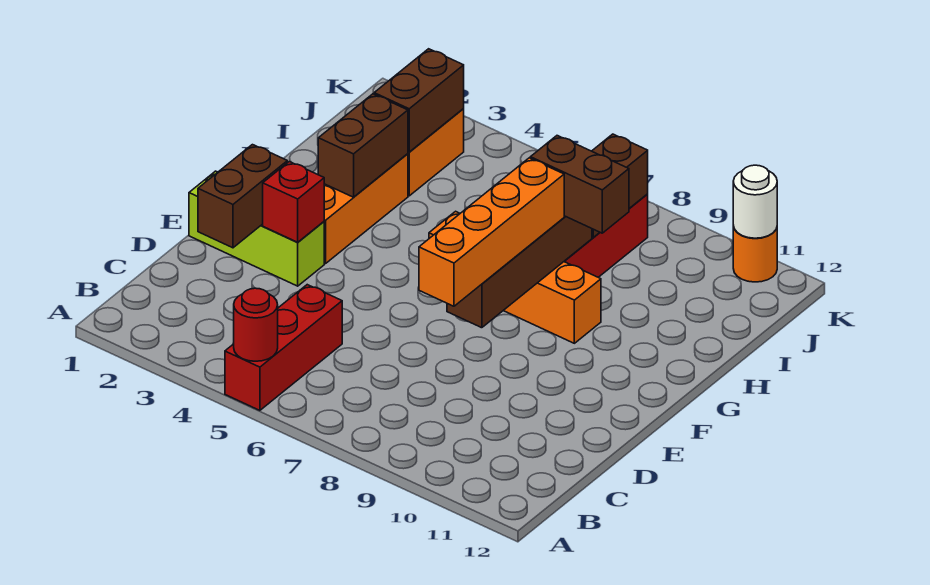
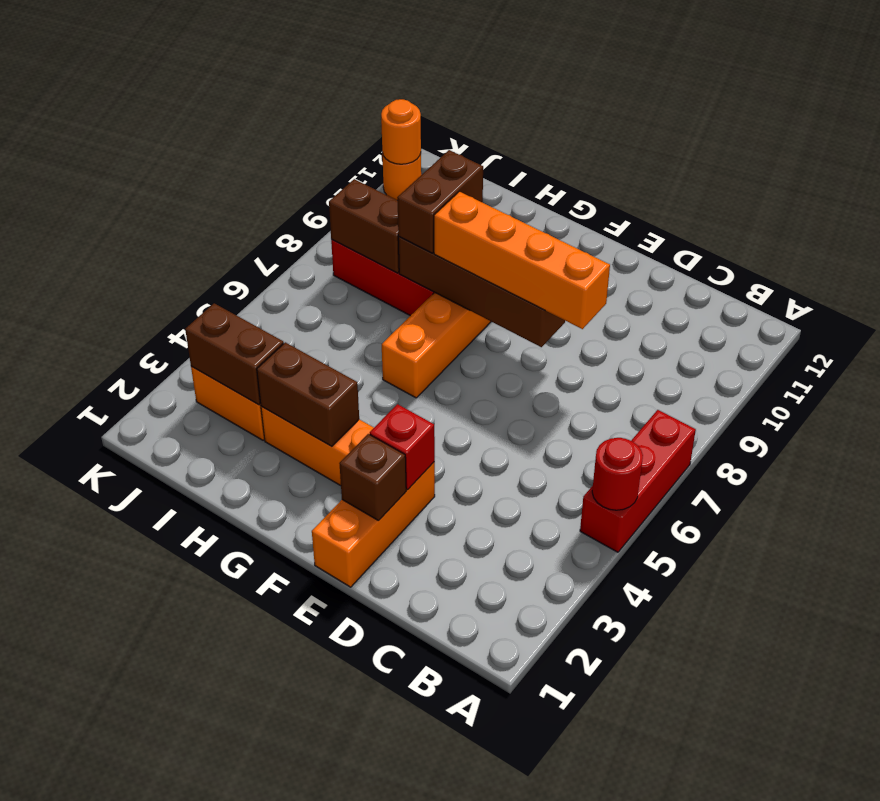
red brick A5:C5 level 1 -> red brick A5:A7 level 1
brown brick D2:E2 level 2 -> brown brick E2 level 2
lime brick E1:E3 level 1 -> orange brick E1:E3 level 1
white round brick K11 level 2 -> orange round brick K11 level 2

